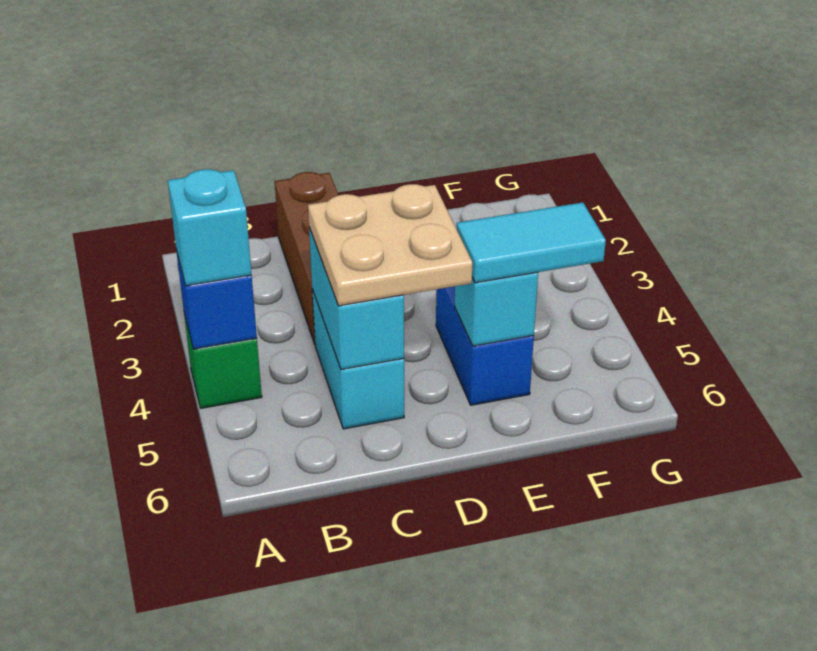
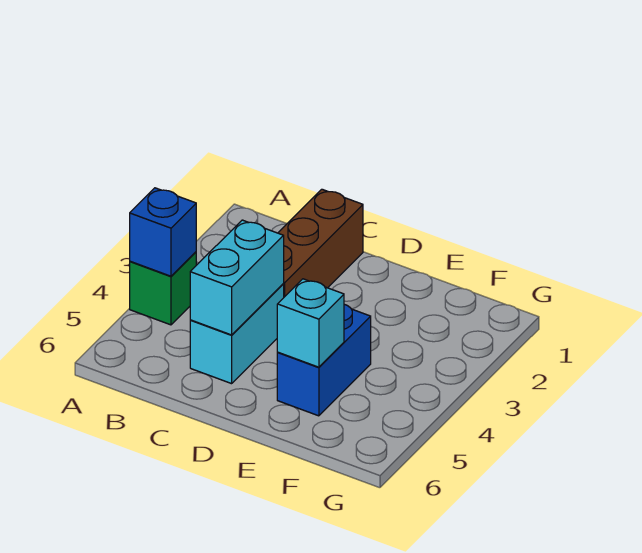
cyan brick A4 level 3 -> none
tan plate C4:D5 level 3 -> none
cyan tile E5:F5 level 3 -> none

